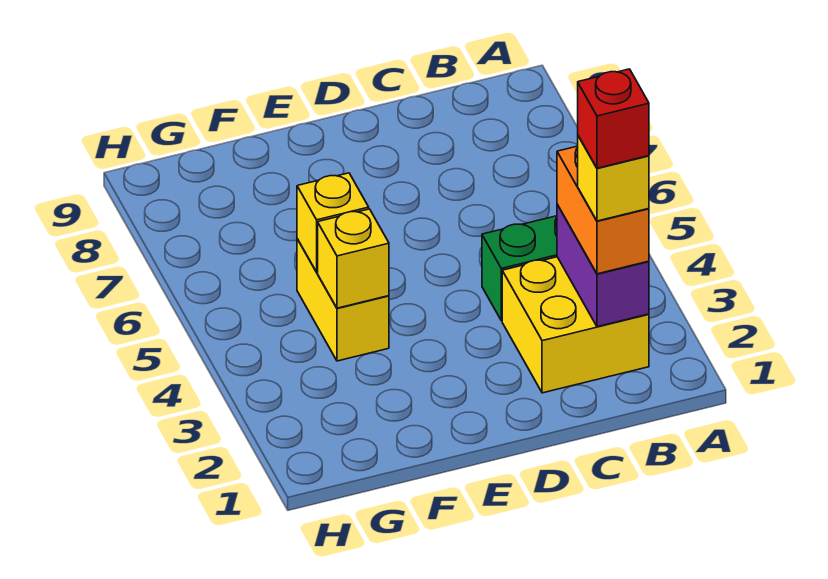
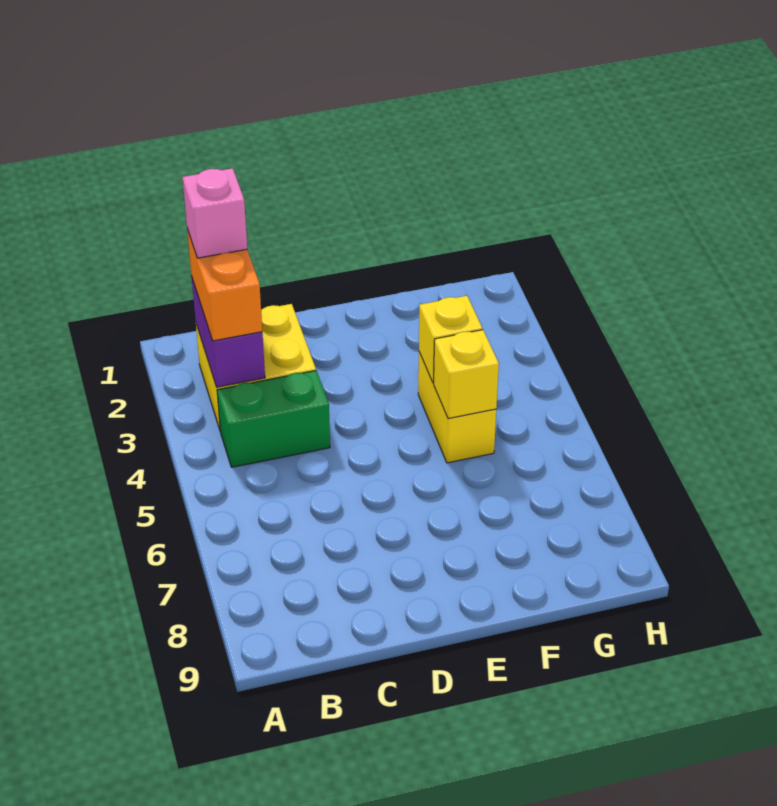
yellow brick B2 level 4 -> pink brick B2 level 4
red brick B2 level 5 -> none

